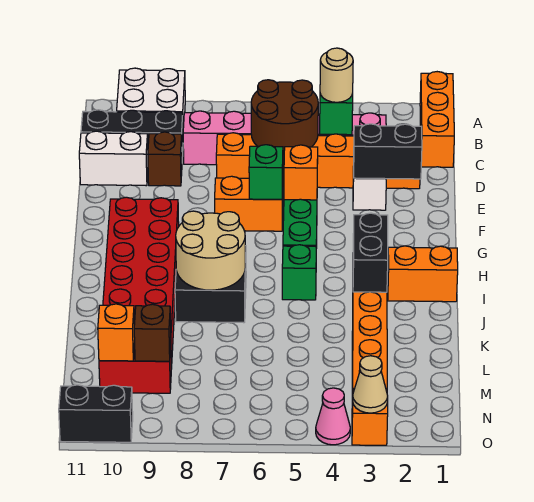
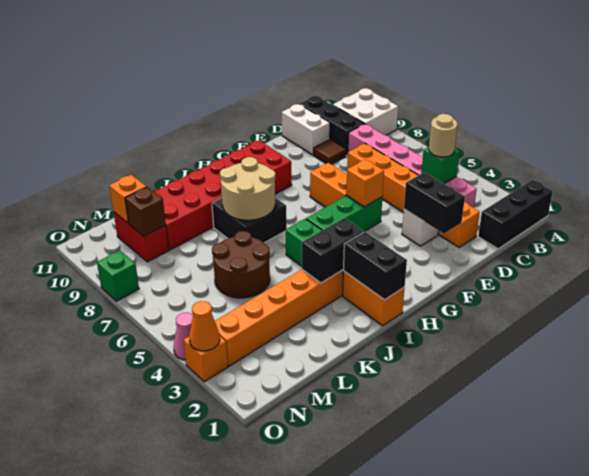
orange brick A1:C1 level 1 -> black brick A1:C1 level 1
brown round brick C5:D6 level 2 -> brown round brick K5:L6 level 1
brown brick D9 level 1 -> brown tile D9 level 1
green brick F6 level 2 -> green brick O8 level 1
tan cone O3 level 2 -> orange cone O3 level 2
black brick O10:O11 level 1 -> black brick I1:I2 level 2

